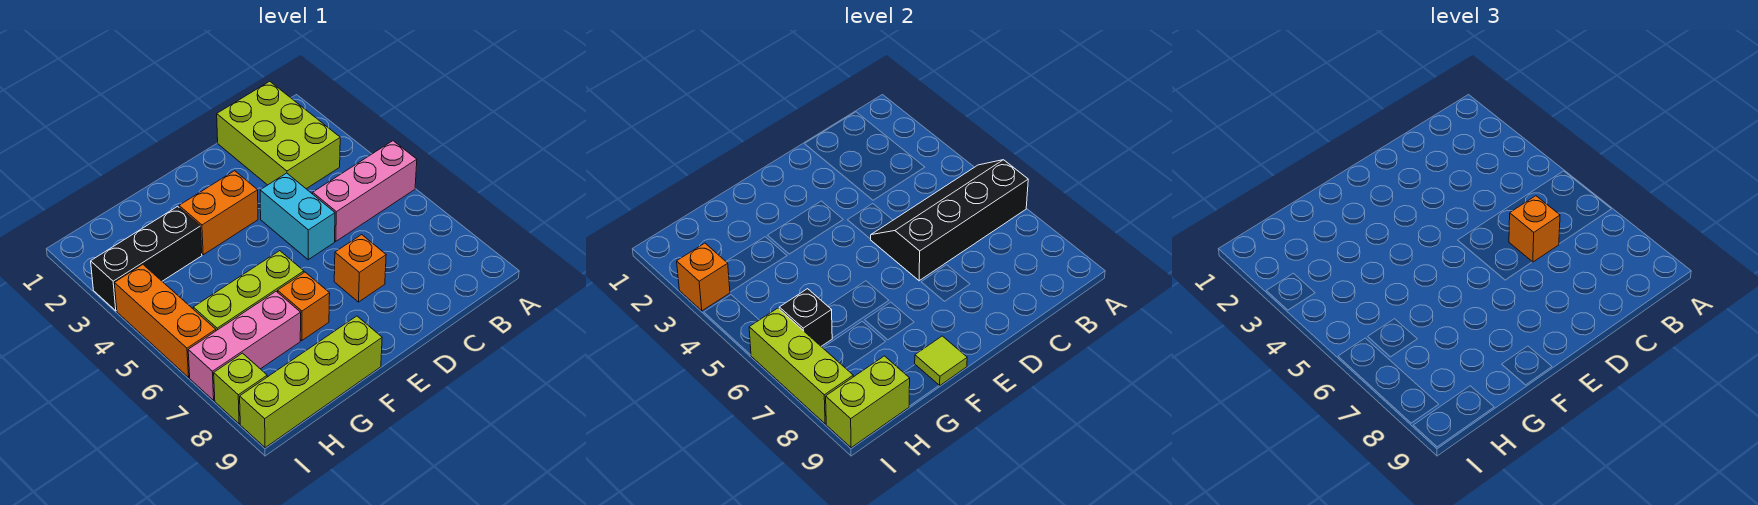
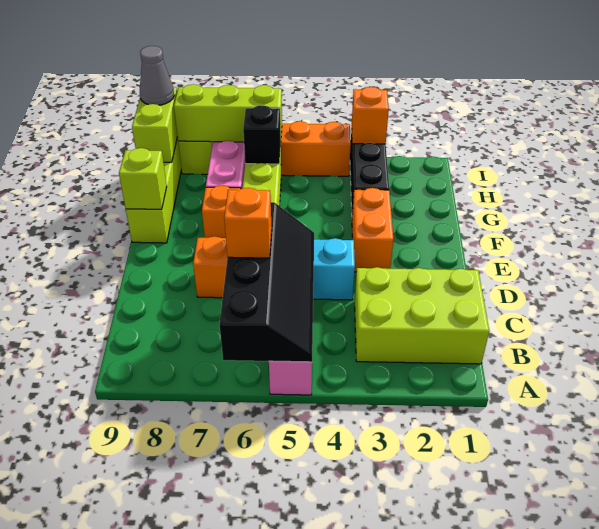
lime tile F9 level 2 -> lime brick F9 level 2
none -> grey cone I9 level 3

